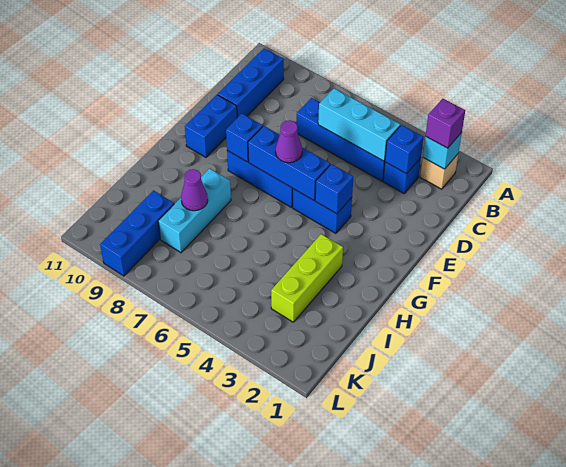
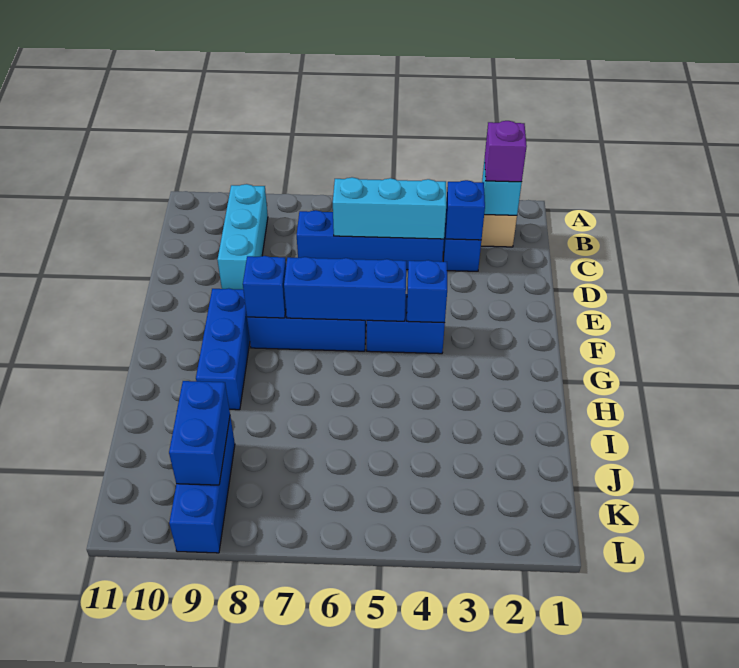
blue brick B10:D10 level 1 -> blue brick F9:H9 level 1
blue brick E10:F10 level 1 -> blue brick J9:K9 level 2
purple cone F6 level 3 -> none
lime brick H3:J3 level 1 -> none
cyan brick H8:J8 level 1 -> cyan brick B9:D9 level 1
purple cone I8 level 2 -> none

